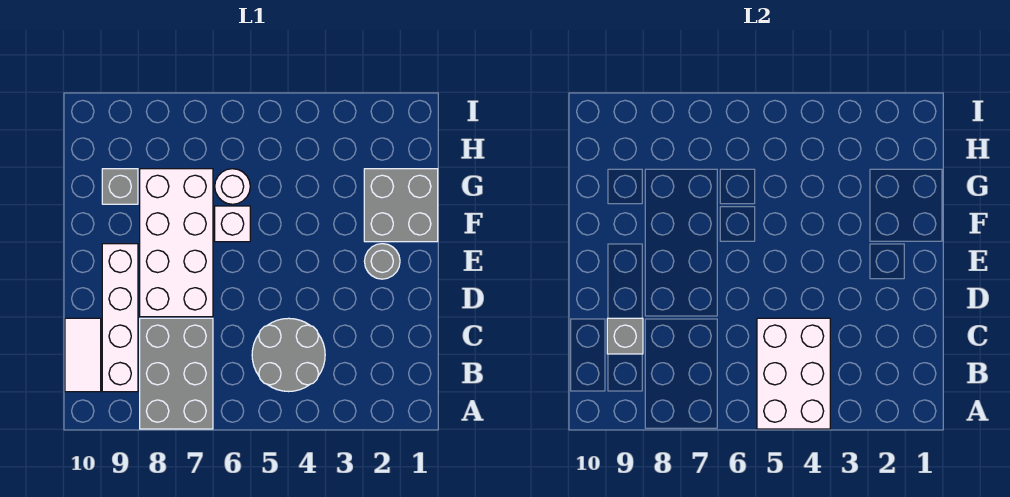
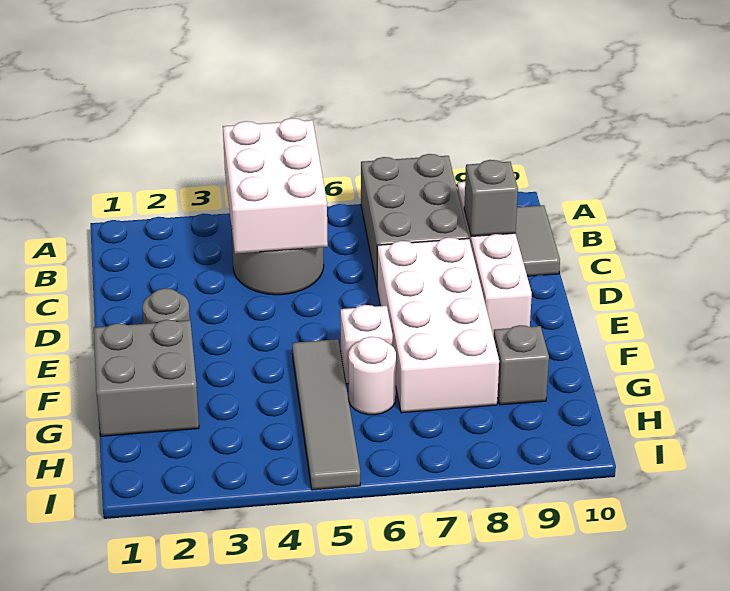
white tile B10:C10 level 1 -> grey tile B10:C10 level 1
none -> grey tile F5:I5 level 1

